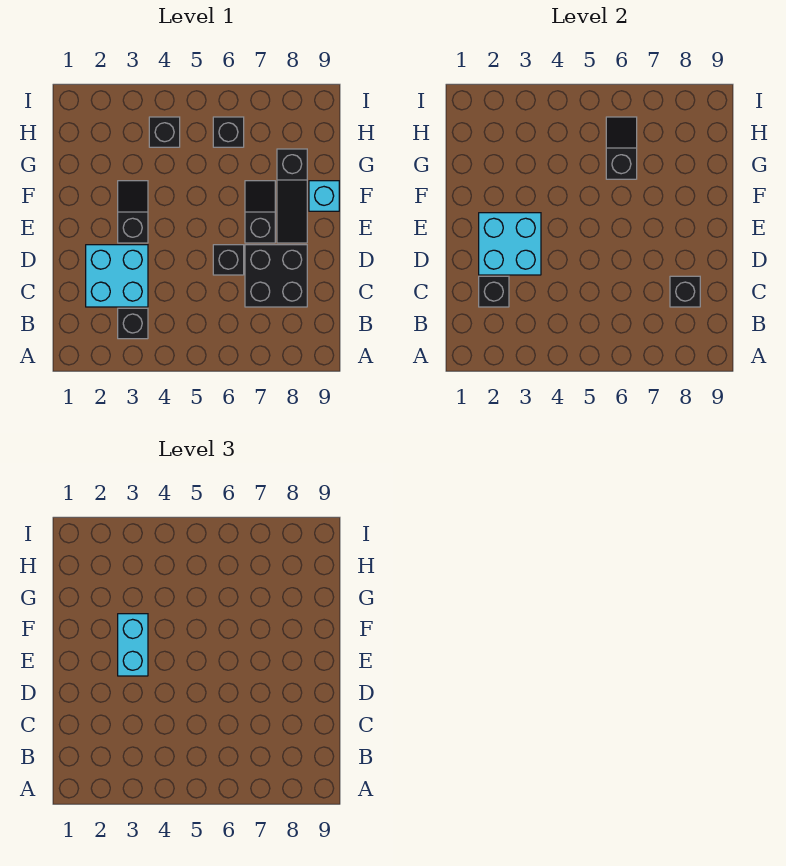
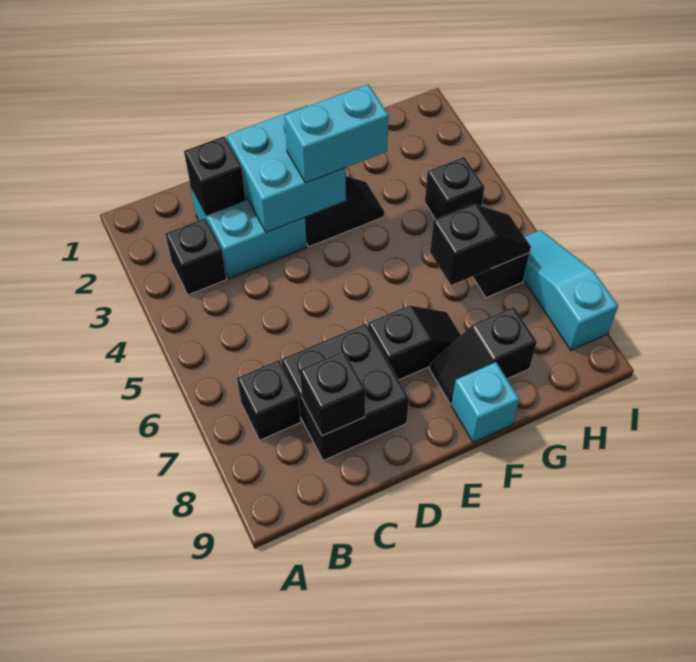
black brick D6 level 1 -> black brick B7 level 1
black slope E8:G8 level 1 top G -> black slope F8:G8 level 1 top G
none -> cyan slope I6:I8 level 1 top 8

